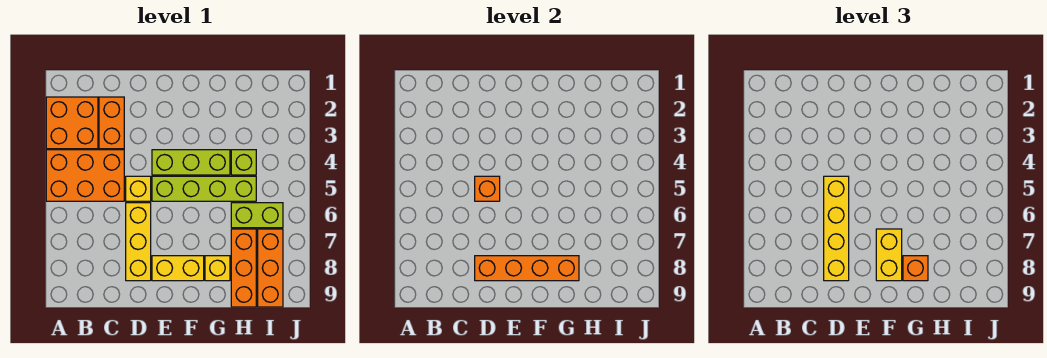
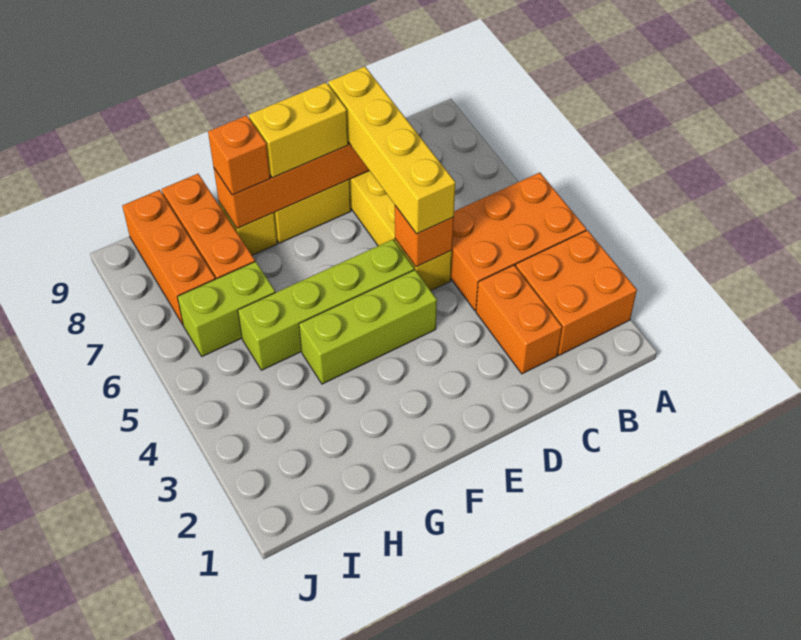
yellow brick F7:F8 level 3 -> yellow brick E8:F8 level 3
lime brick H4 level 1 -> none

